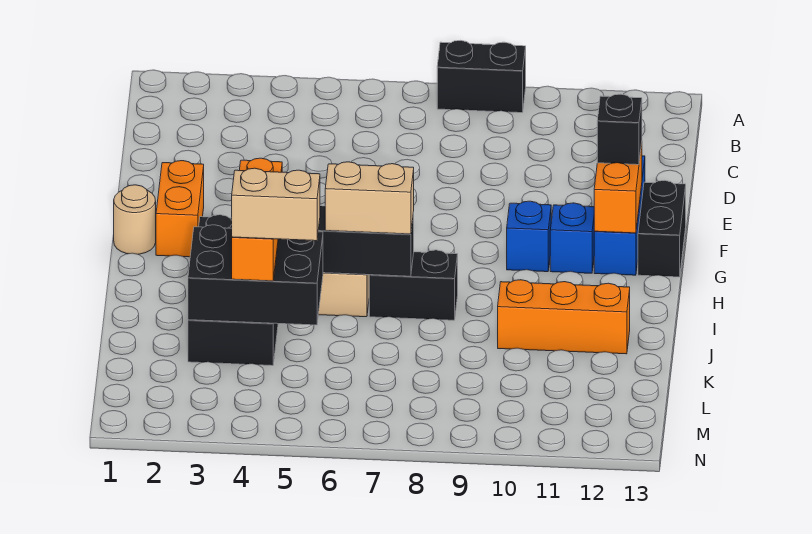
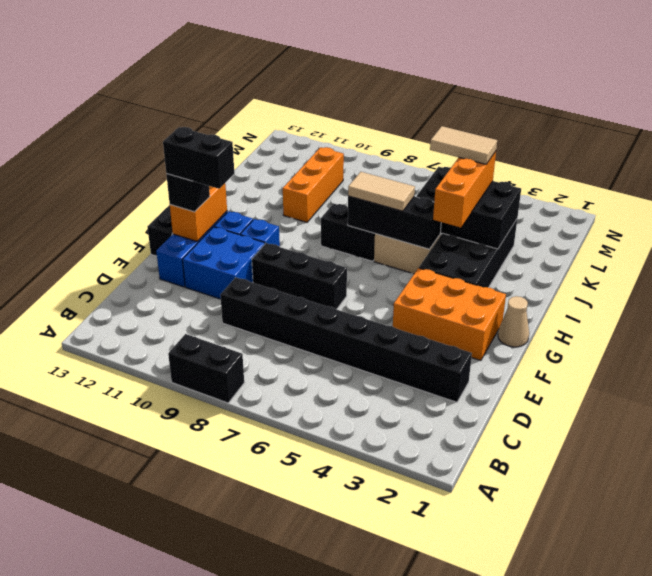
none -> black brick D2:D9 level 1
none -> blue brick E10:F11 level 1
orange brick F2:G2 level 1 -> orange brick F2:G4 level 1
none -> black brick F7:F9 level 1
none -> black brick F11:F12 level 4
tan round brick G1 level 1 -> tan cone G1 level 1
tan brick I6:I7 level 3 -> tan tile I6:I7 level 3
orange brick J10:J12 level 1 -> orange brick J10:L10 level 1
tan brick K4:K5 level 4 -> tan tile K4:K5 level 4

